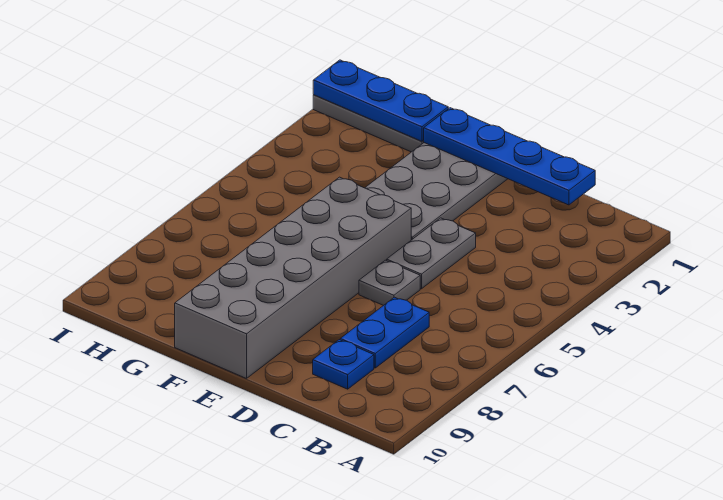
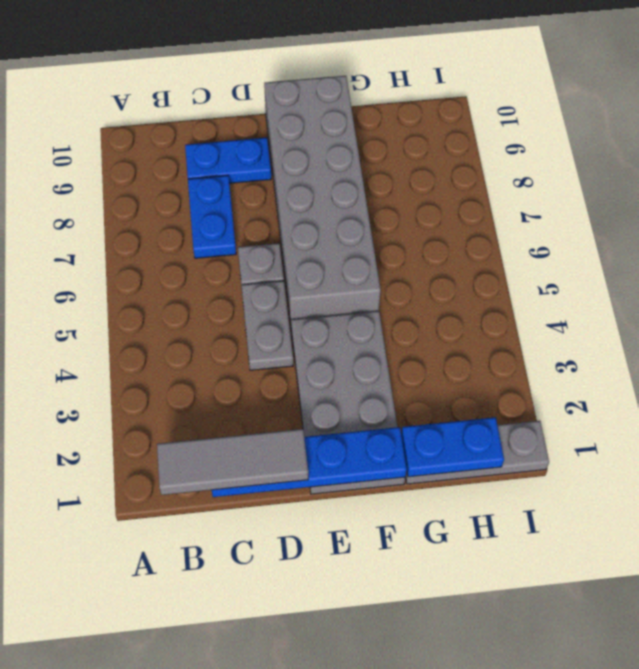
none -> grey tile B1:D1 level 3
blue plate C9 level 1 -> blue plate C9:D9 level 1
blue plate G1:I1 level 2 -> blue plate G1:H1 level 2

